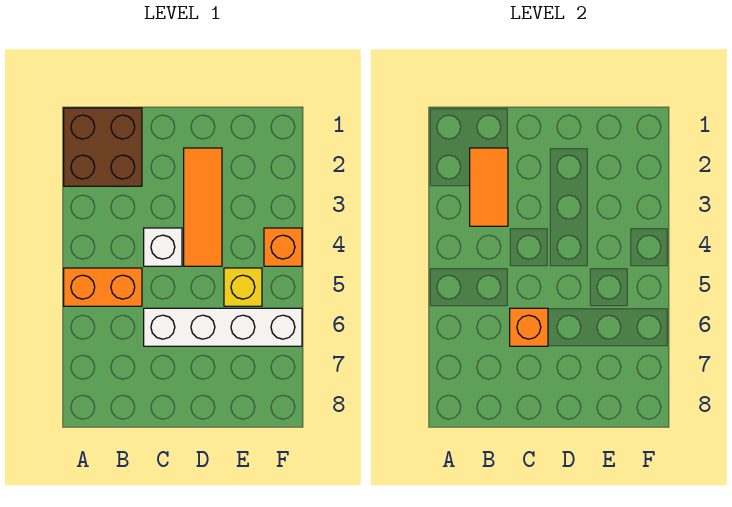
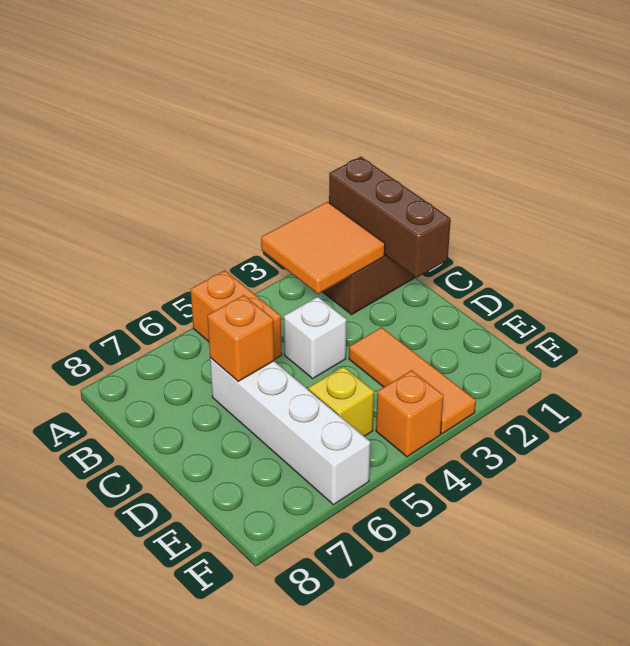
none -> brown brick A1:C1 level 2
orange tile B2:B3 level 2 -> orange tile A2:B3 level 2
orange tile D2:D4 level 1 -> orange tile D3:F3 level 1

